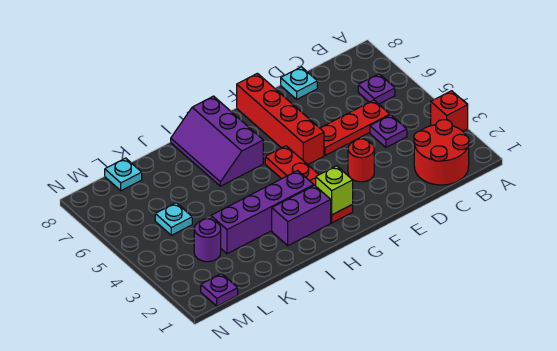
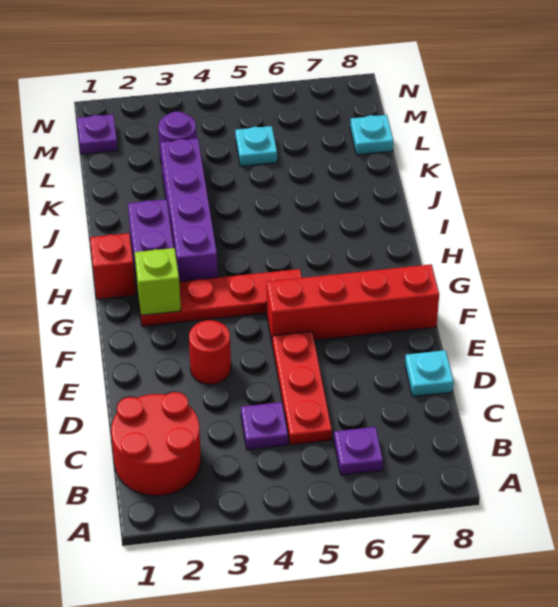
red brick A3 level 1 -> red brick H1 level 1
purple slope H6:I8 level 1 top H -> none

